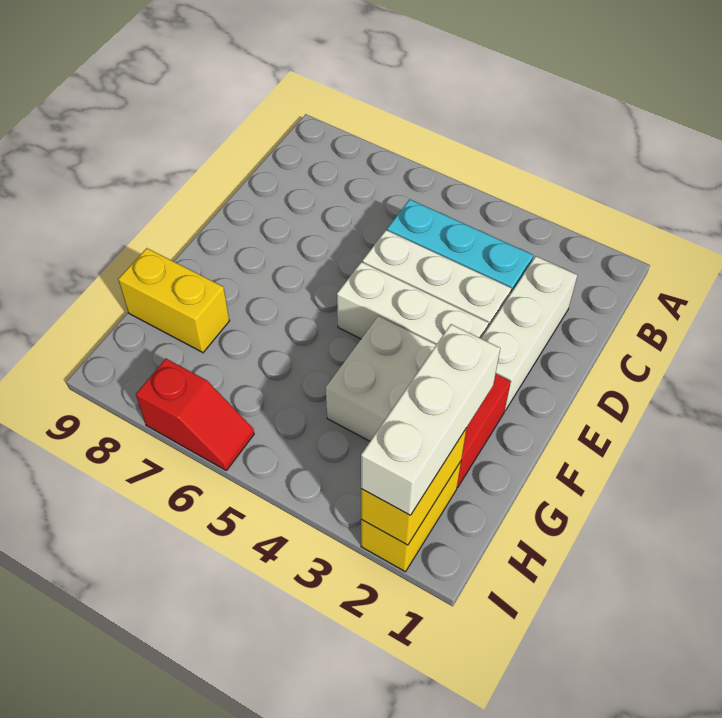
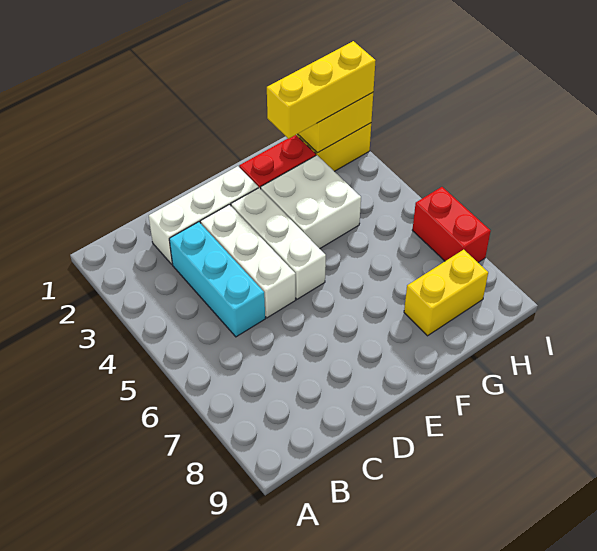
white brick G2:I2 level 3 -> yellow brick G2:I2 level 3
yellow brick G8:G9 level 1 -> yellow brick G8:H8 level 1
red slope I6:I7 level 1 top 7 -> red brick I6:I7 level 1

